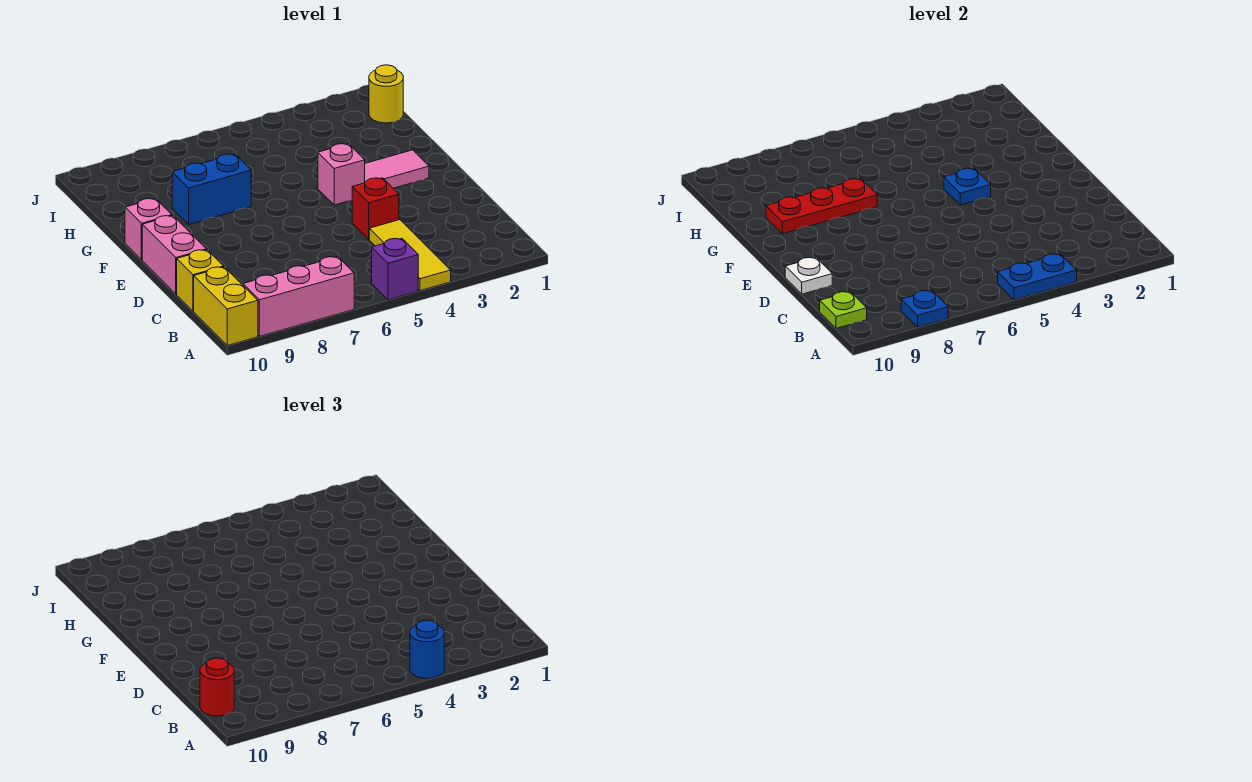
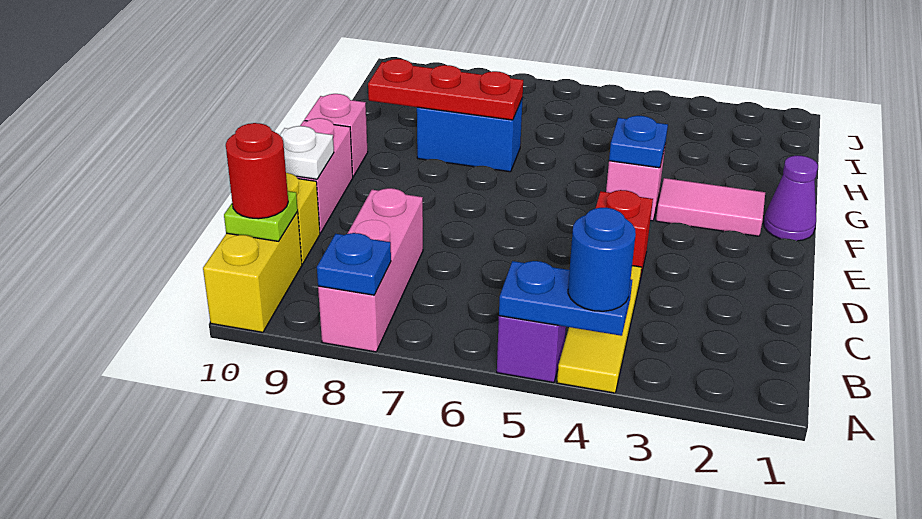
pink brick A7:A9 level 1 -> pink brick A8:C8 level 1
none -> purple cone F1 level 1
yellow round brick I1 level 1 -> none

